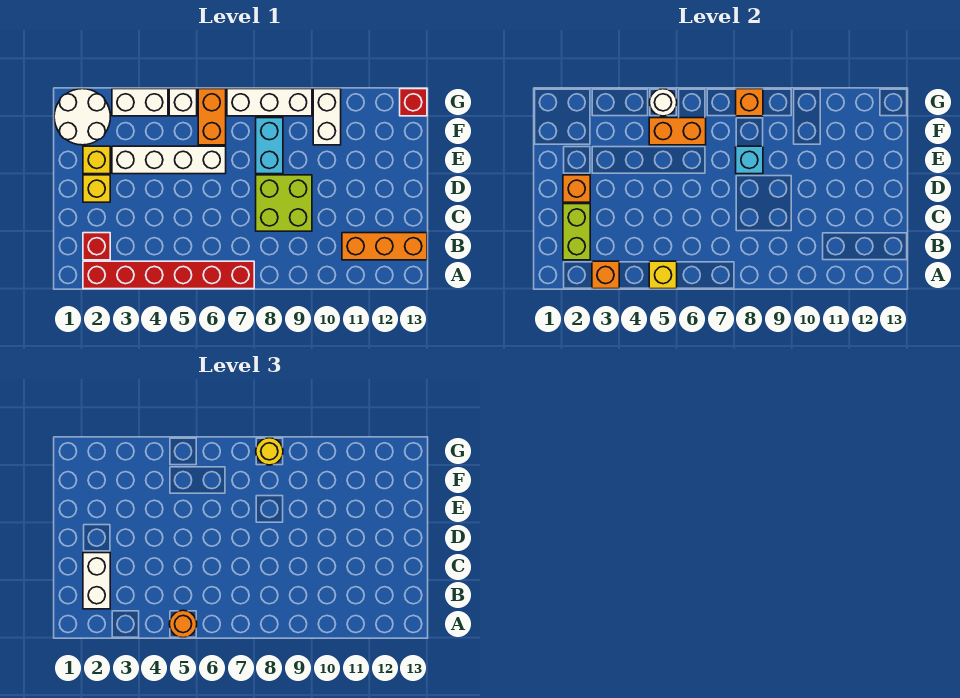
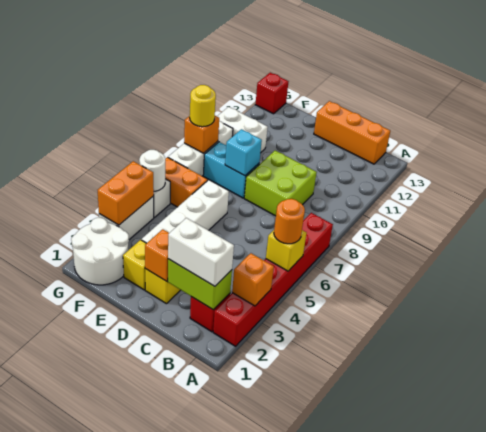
orange brick B11:B13 level 1 -> orange brick B13:D13 level 1
orange brick F5:F6 level 2 -> orange brick G3:G4 level 2

